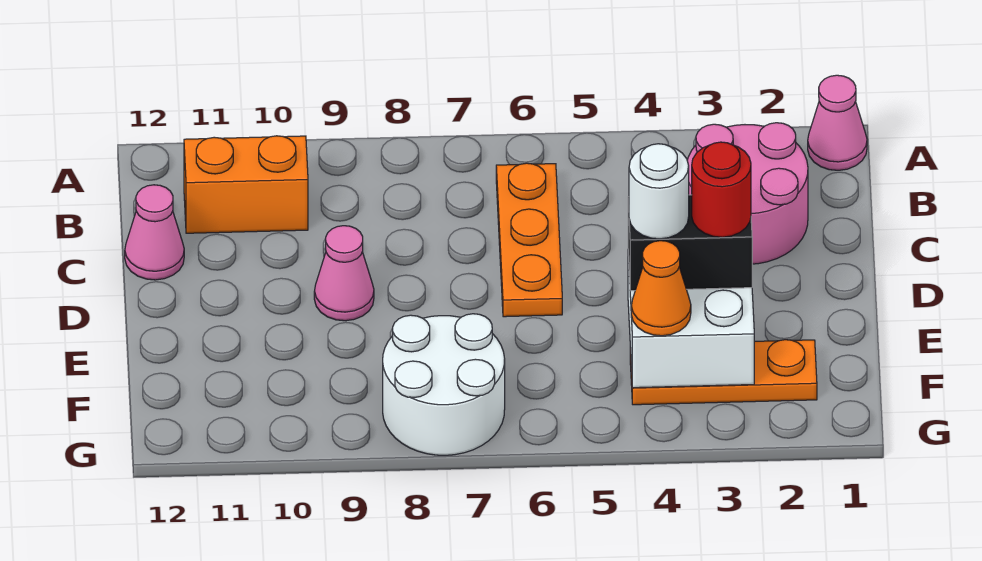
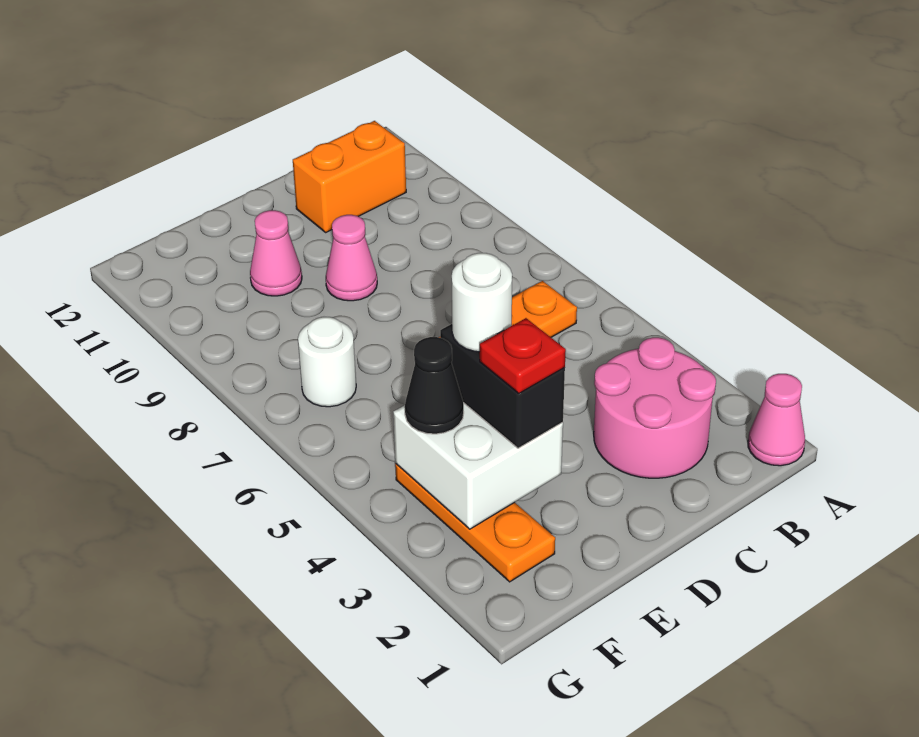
orange brick B10:B11 level 1 -> orange brick B11:C11 level 1
pink cone C12 level 1 -> pink cone E10 level 1
red round brick E3 level 4 -> red plate E3 level 4
orange cone F4 level 3 -> black cone F4 level 3
white round brick F7:G8 level 1 -> white round brick F7 level 1

